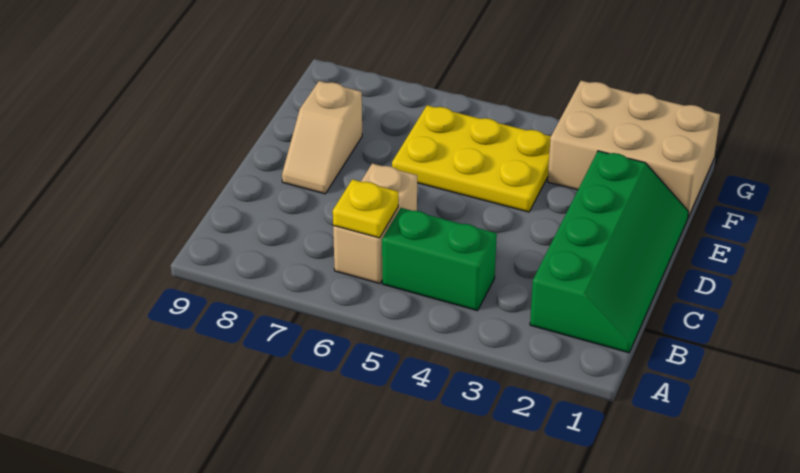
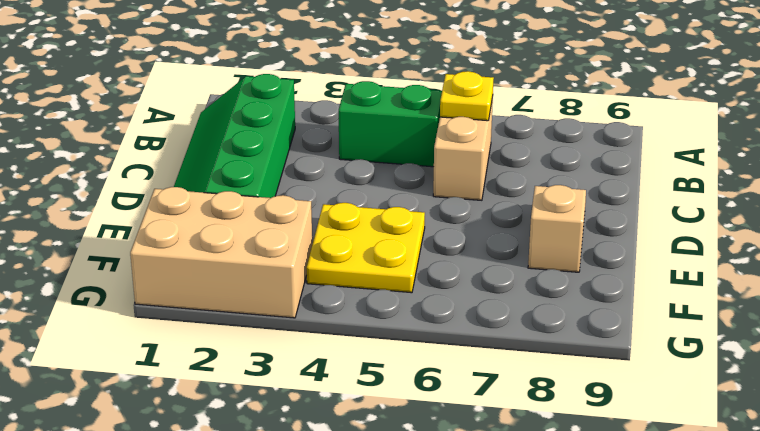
yellow plate E4:F6 level 1 -> yellow plate E4:F5 level 1

